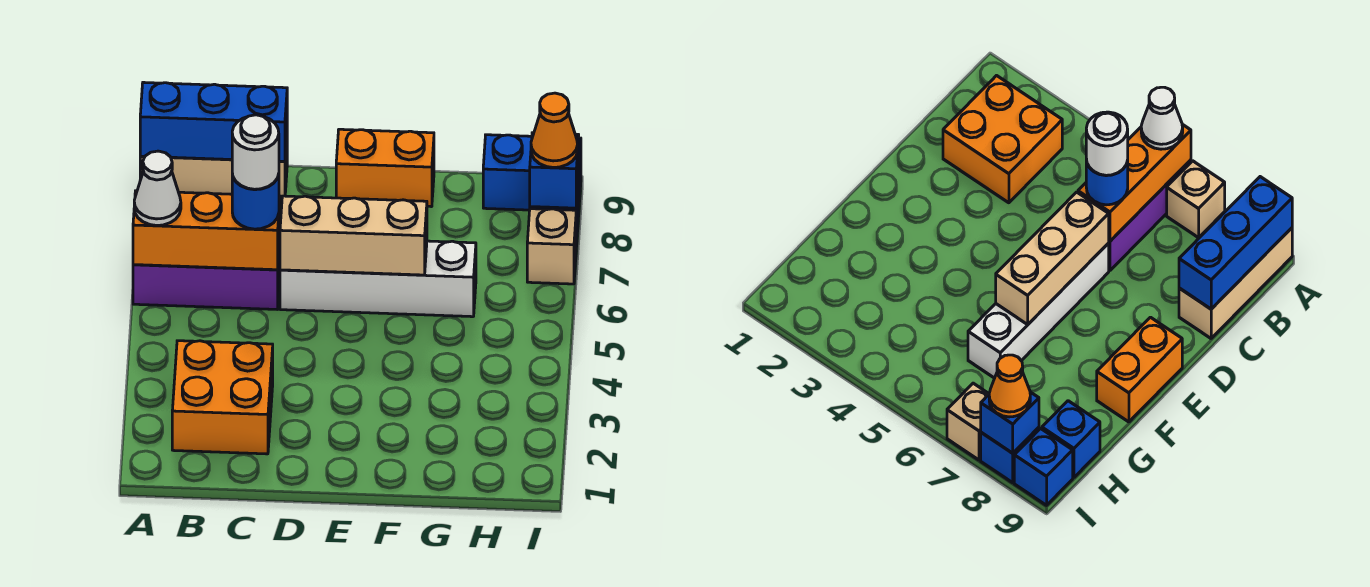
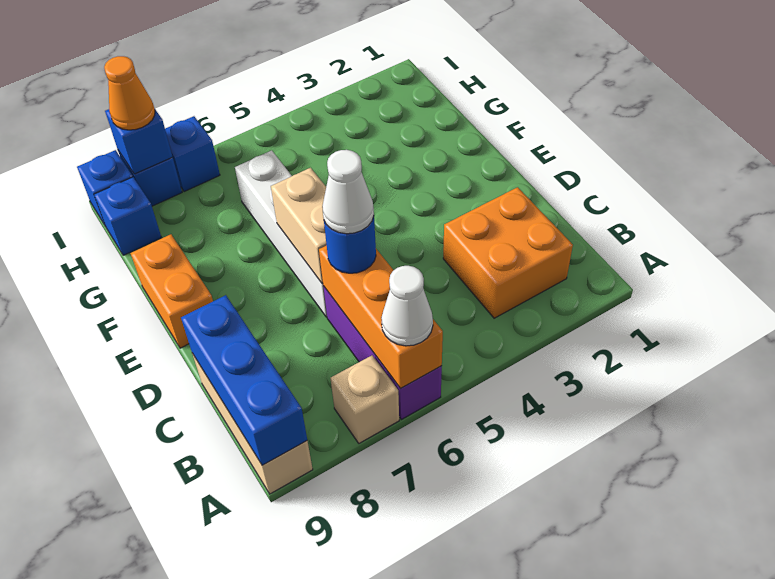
white round brick C6 level 4 -> white cone C6 level 4
tan brick D6:F6 level 2 -> tan brick D6:E6 level 2
tan brick I7 level 1 -> blue brick I7 level 1

